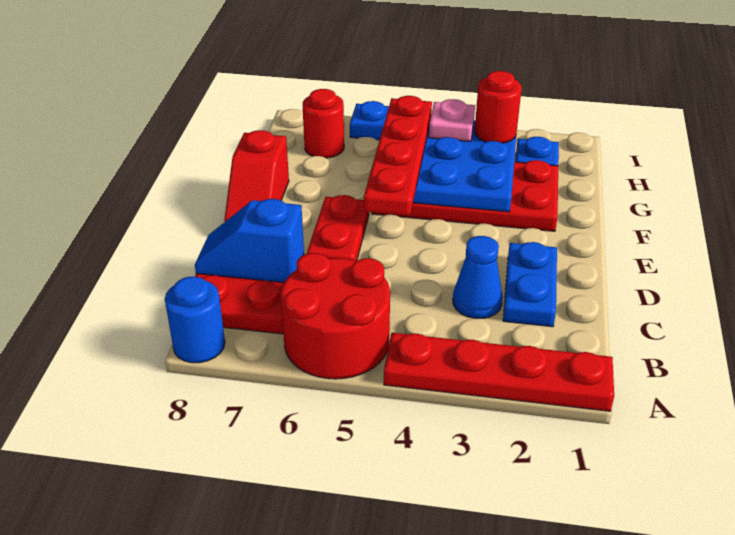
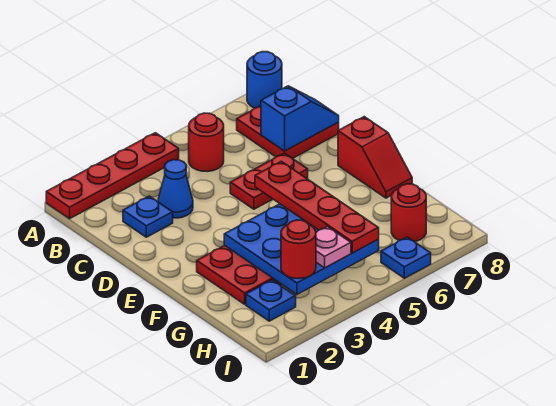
red round brick A5:B6 level 1 -> red round brick B5 level 1
blue plate C2:D2 level 1 -> blue plate C2 level 1
red plate D6:E6 level 1 -> red plate D5:D6 level 1
red slope E8:F8 level 1 top F -> red slope E8:F8 level 1 top E

